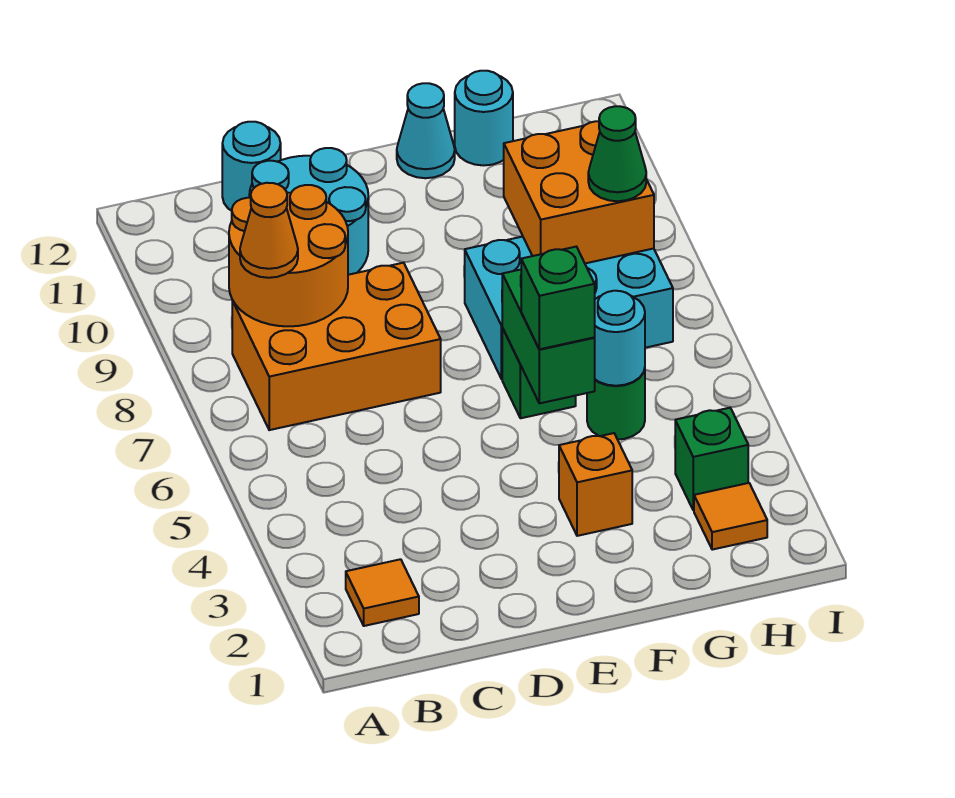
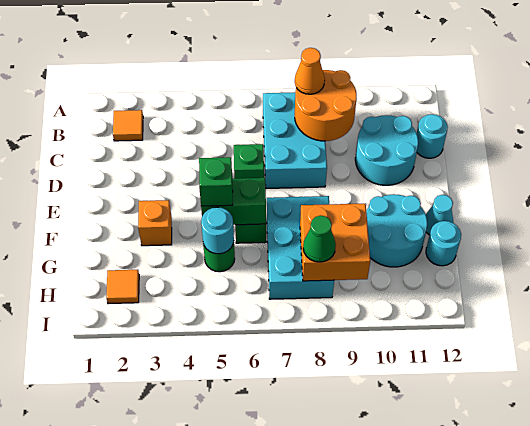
orange brick B7:D8 level 1 -> cyan brick B7:D8 level 1
none -> cyan round brick F10:G11 level 1
green brick H3 level 1 -> green brick D6 level 1

